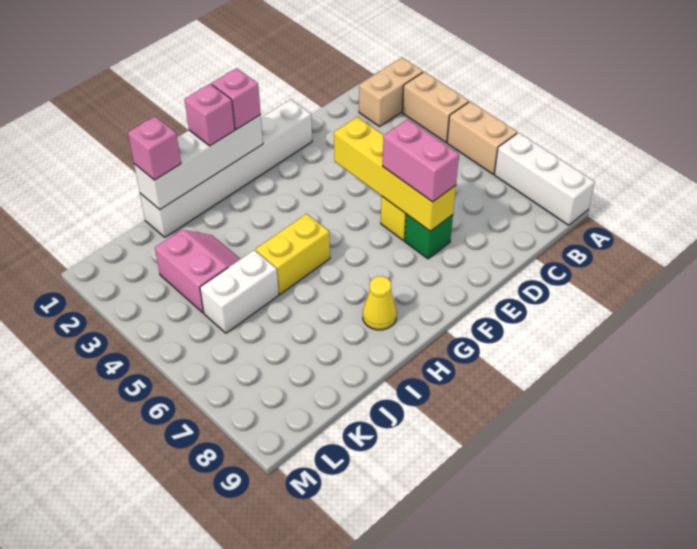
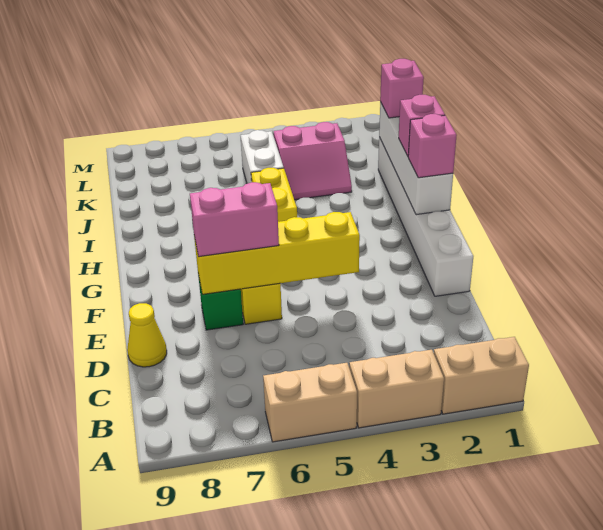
tan brick A2:B2 level 1 -> tan brick A1:A2 level 1
white brick A7:A9 level 1 -> none
yellow cone H8 level 1 -> yellow cone D9 level 1

